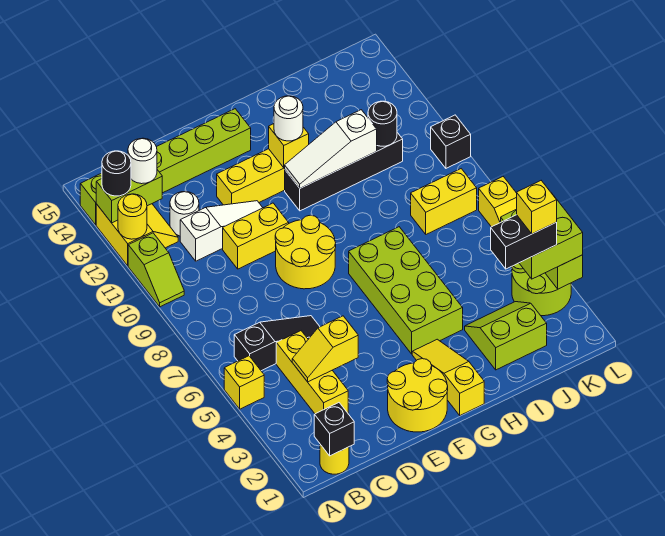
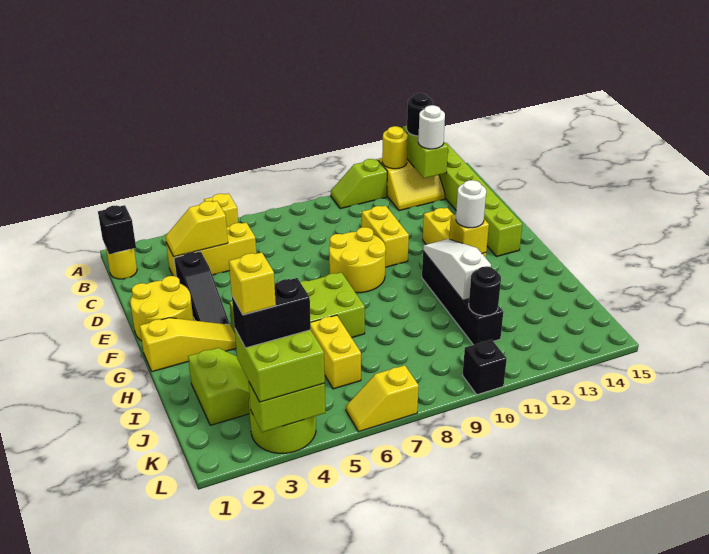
black slope B6:D6 level 1 top B -> black slope D3:F3 level 1 top D
yellow slope C4:D4 level 2 top D -> yellow slope C3:C4 level 2 top 4
white slope C11:E11 level 1 top C -> none
white round brick C12 level 1 -> none
black brick J3:K3 level 4 -> black brick K3:K4 level 4
yellow brick J8:K8 level 1 -> yellow brick I6:J6 level 1

